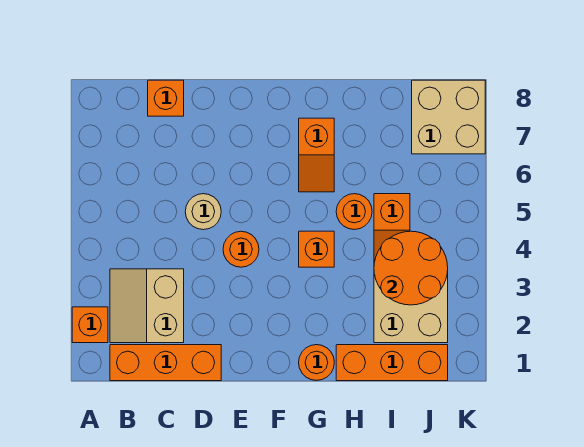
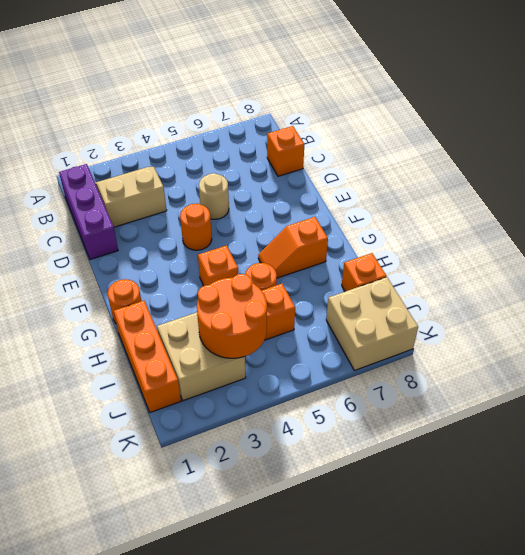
orange brick A2 level 1 -> orange brick I8 level 1
orange brick B1:D1 level 1 -> purple brick B1:D1 level 1

